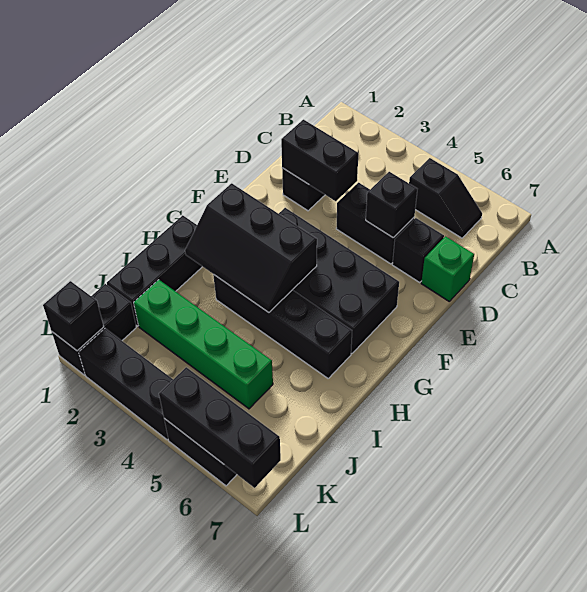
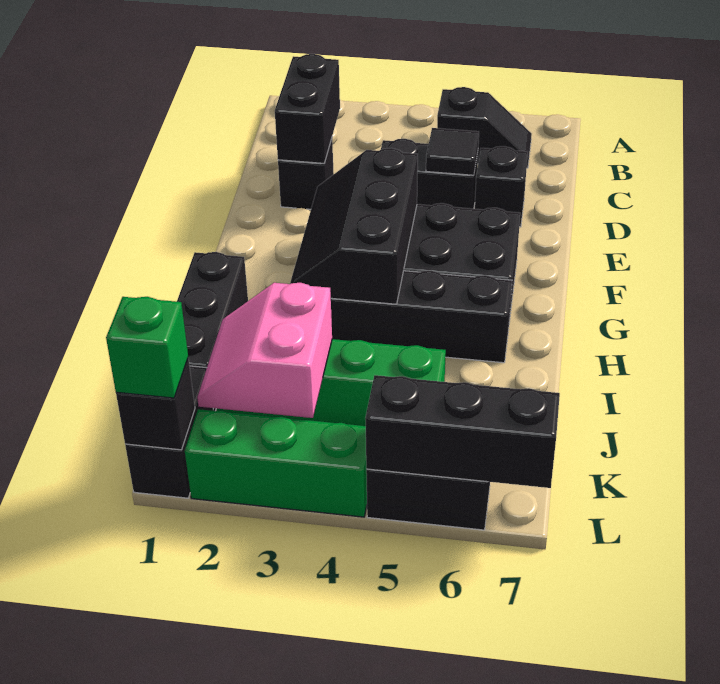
black brick D2:D3 level 2 -> black brick C2:D2 level 2
black brick D5 level 2 -> black tile D5 level 2
green brick D7 level 1 -> green brick L1 level 3
black slope G2:H4 level 2 top G -> black slope F3:H4 level 2 top 4
none -> pink slope J2:K3 level 2 top 3
black brick L2:L4 level 1 -> green brick L2:L4 level 1

